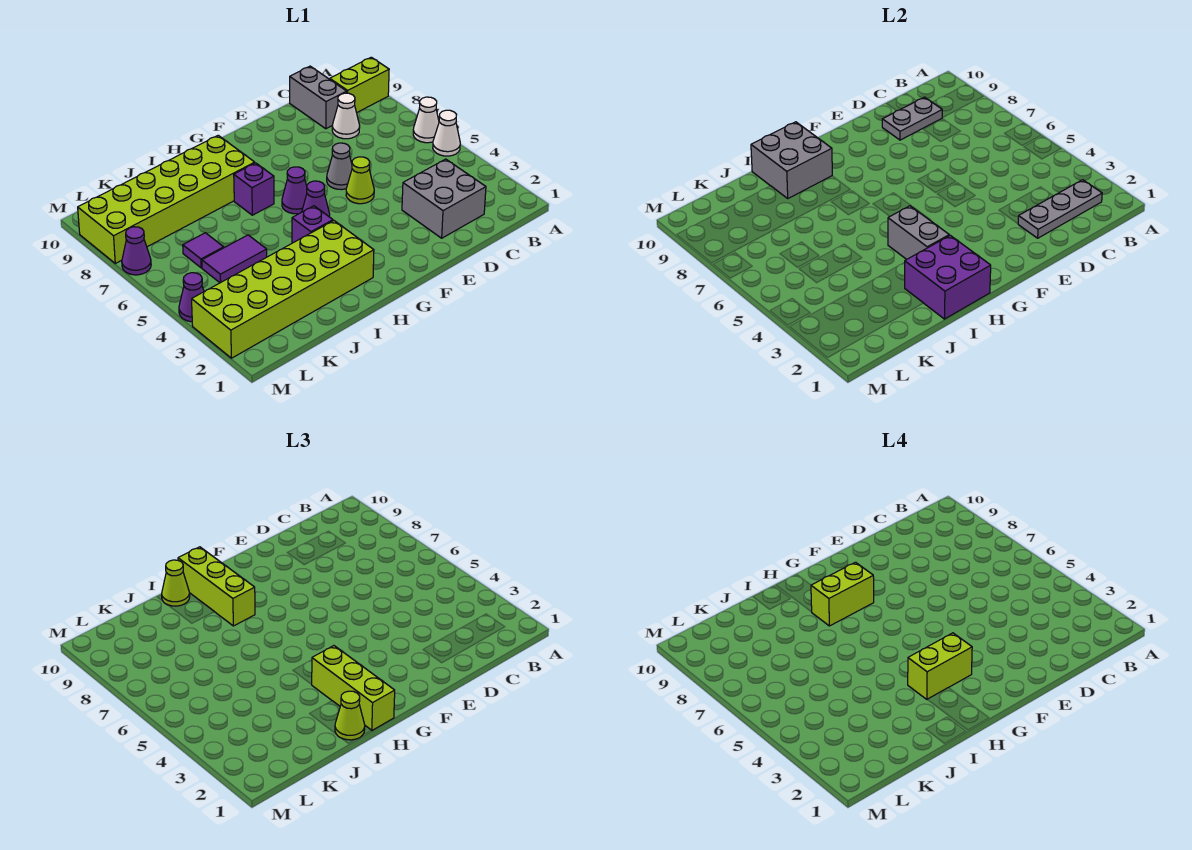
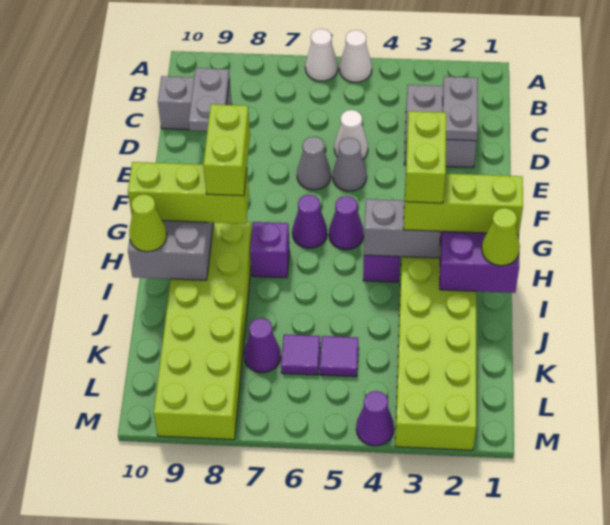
lime brick A9:B9 level 1 -> none
grey plate B2:D2 level 2 -> grey plate C2:D2 level 2
white cone C8 level 1 -> white cone D5 level 1
lime cone E5 level 1 -> grey cone E5 level 1
purple tile J5:K5 level 1 -> purple tile K5 level 1
purple cone M7 level 1 -> purple cone K7 level 1

